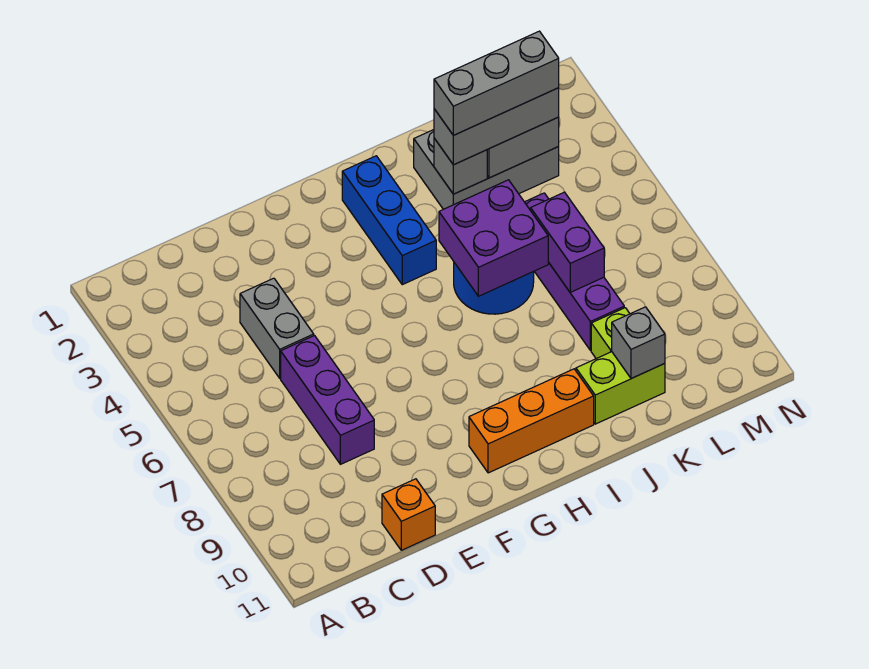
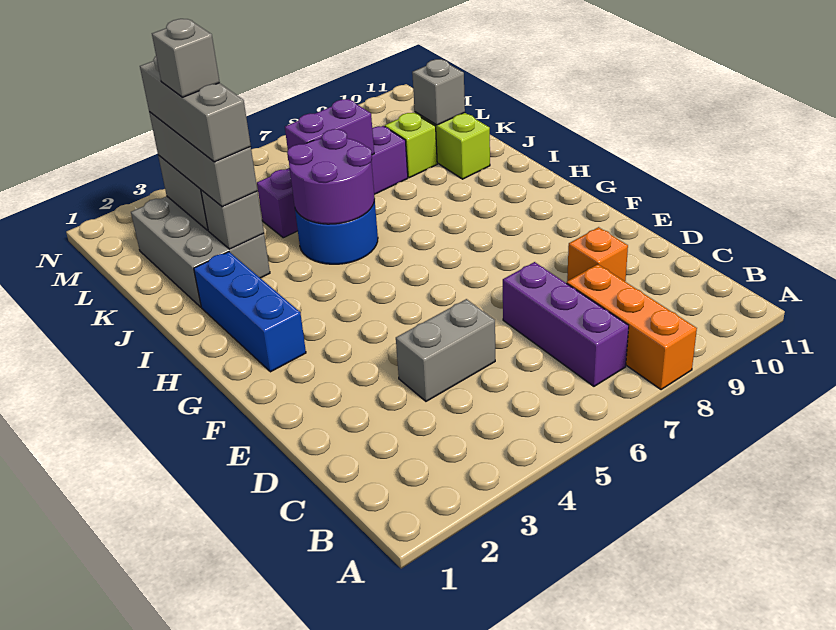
purple brick D6:D8 level 1 -> purple brick B7:D7 level 1
orange brick D11 level 1 -> orange brick D9 level 1
orange brick G10:I10 level 1 -> orange brick A8:C8 level 1
blue brick H2:H4 level 1 -> blue brick G2:I2 level 1
purple brick I5:J6 level 2 -> purple round brick I5:J6 level 2
none -> grey brick K3 level 5

